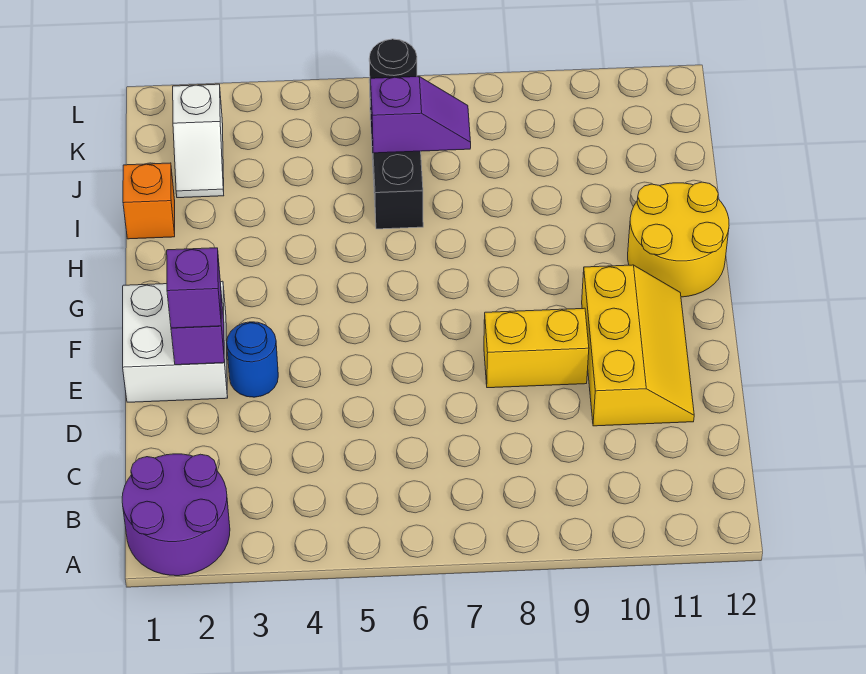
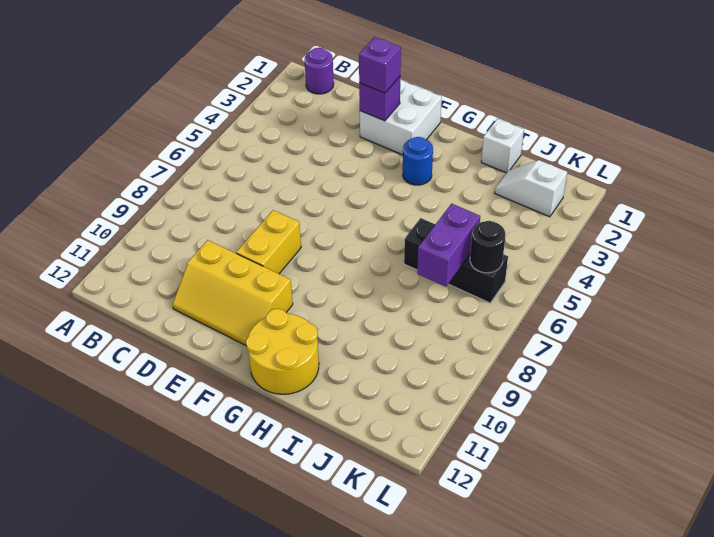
purple round brick A1:B2 level 1 -> purple round brick B1 level 1
blue round brick E3 level 1 -> blue round brick G3 level 1
orange brick I1 level 1 -> white brick I1 level 1
purple slope J6:J7 level 2 top 6 -> purple brick J6:J7 level 2

